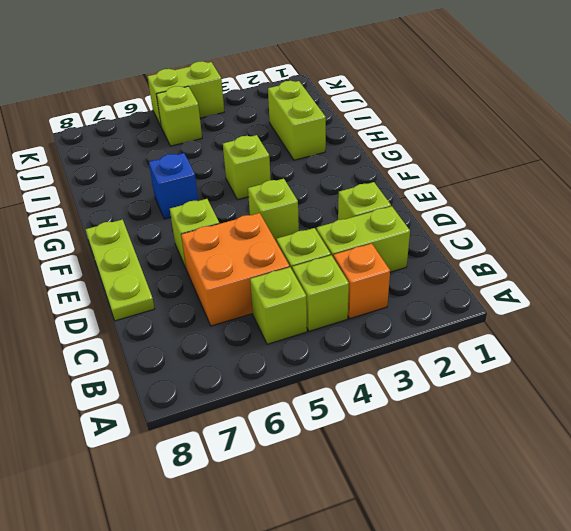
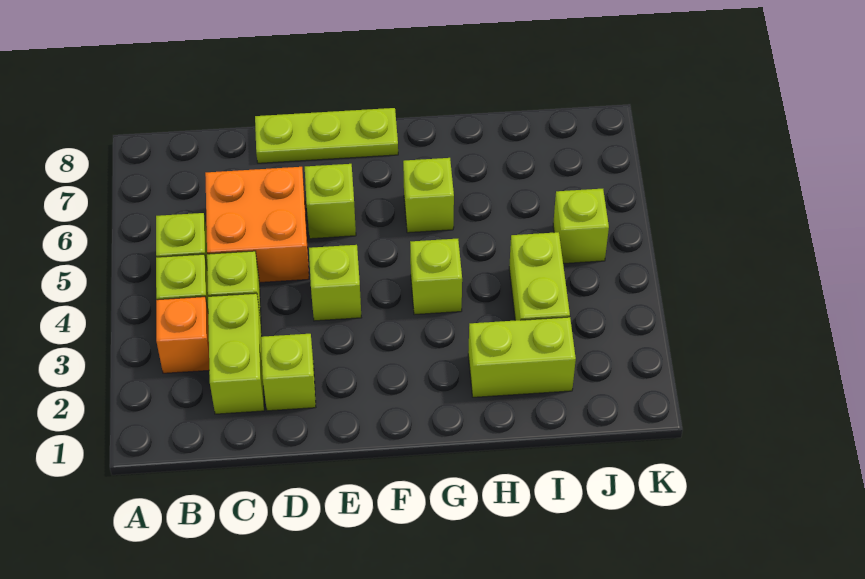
blue brick G6 level 1 -> lime brick G6 level 1
lime brick K4:K5 level 1 -> lime brick I3:I4 level 1

